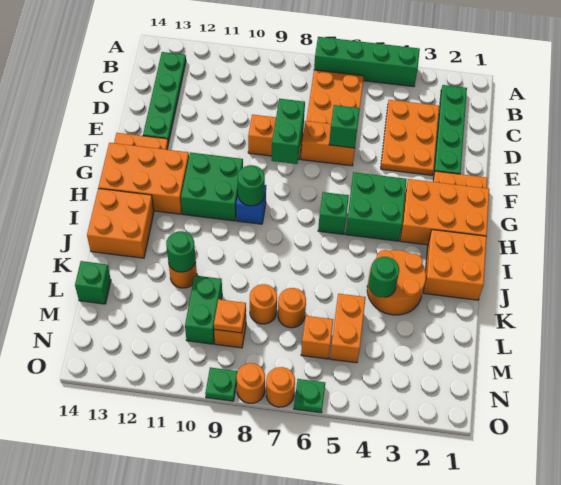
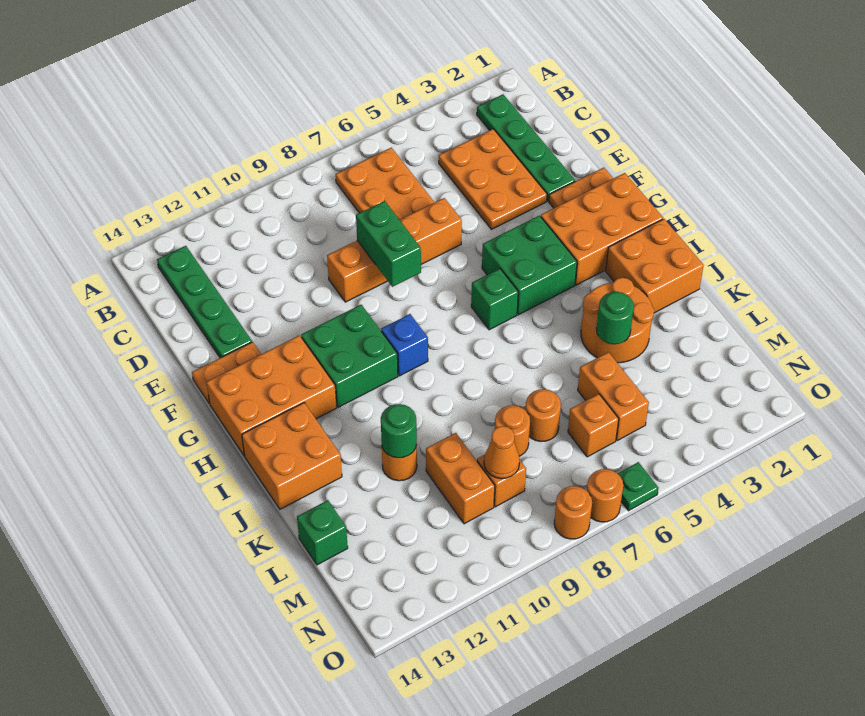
green brick A4:A7 level 1 -> none
green brick E6 level 2 -> none
green round brick H9 level 2 -> none
green brick L10:M10 level 1 -> orange brick L10:M10 level 1
orange plate M9 level 2 -> orange cone M9 level 2
green plate O9 level 1 -> none

